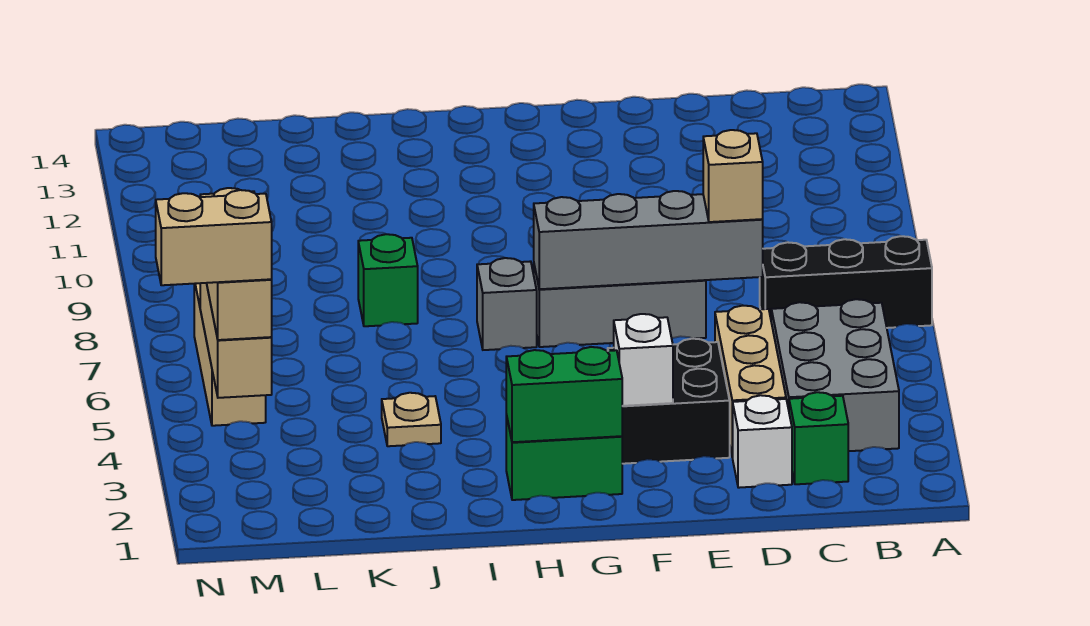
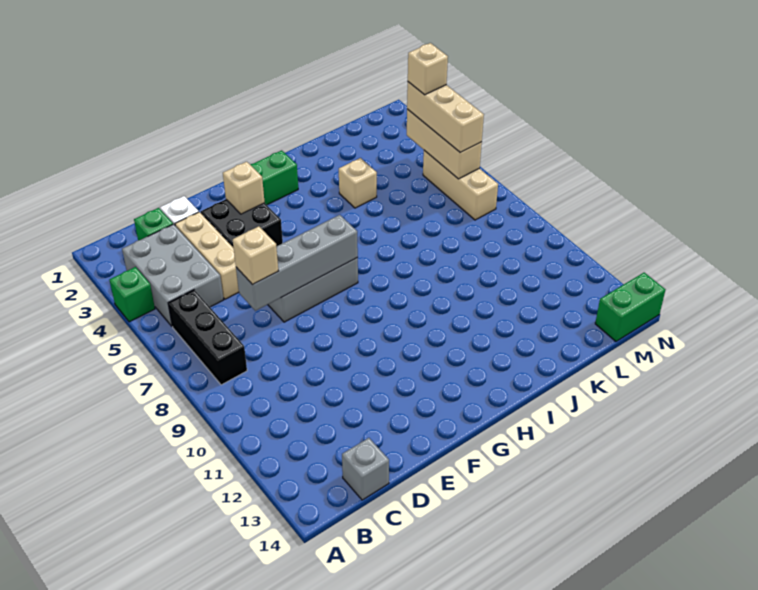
black brick A7:C7 level 1 -> black brick B6:B8 level 1
white brick F3 level 2 -> tan brick F3 level 2
green brick G2:H2 level 2 -> green brick M14:N14 level 1
grey brick H7 level 1 -> grey brick C14 level 1
tan plate J4 level 1 -> tan brick J4 level 1
green brick J8 level 1 -> green brick A4 level 1
tan brick M4:N4 level 4 -> tan brick M4 level 4

